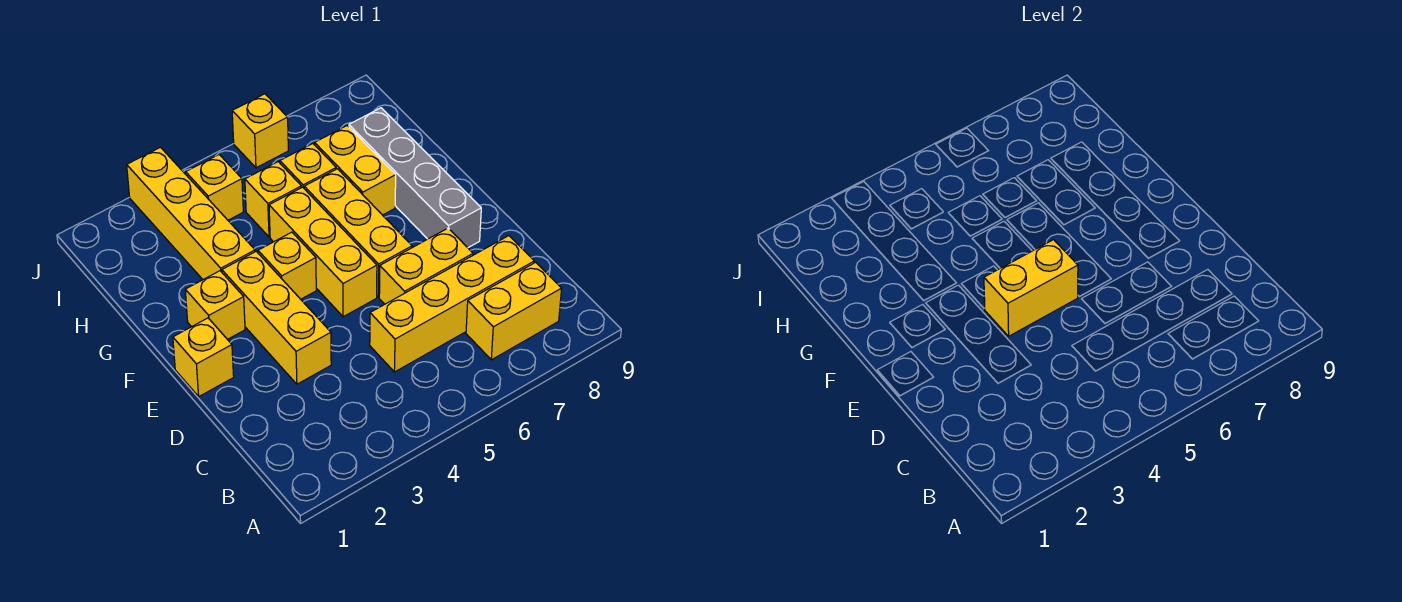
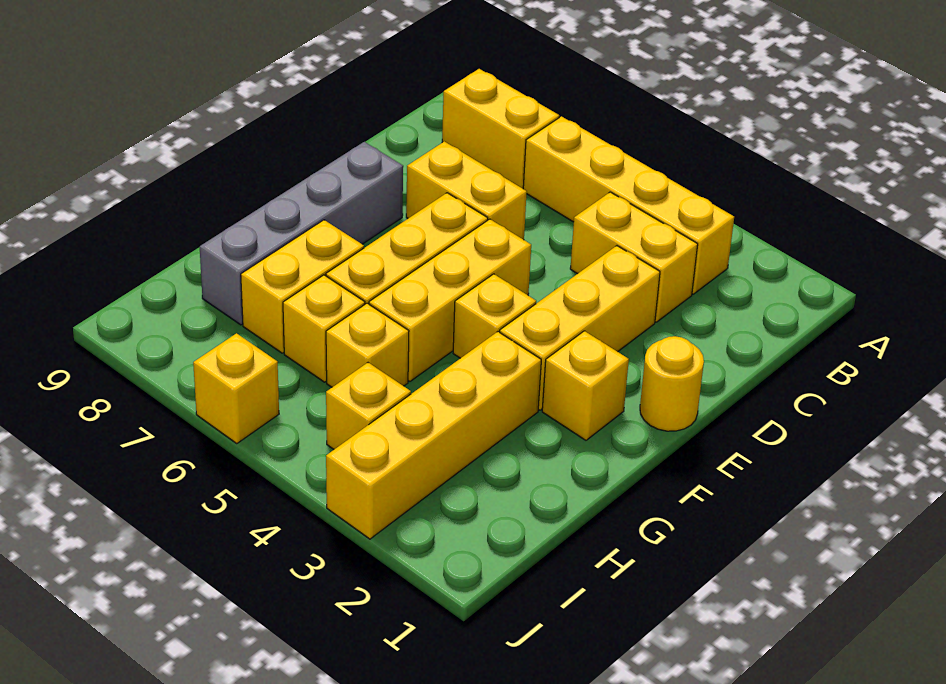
yellow brick C5:C8 level 1 -> yellow brick B3:B6 level 1
yellow brick E1 level 1 -> yellow round brick E1 level 1
yellow brick E4:E5 level 2 -> yellow brick C3:C4 level 1

